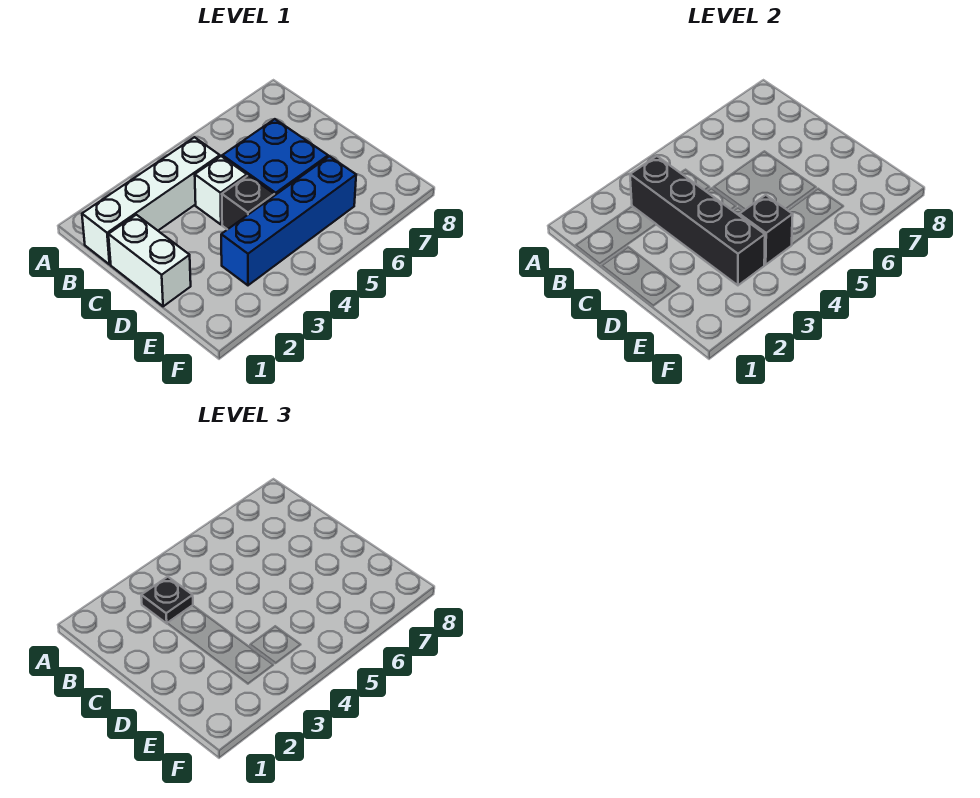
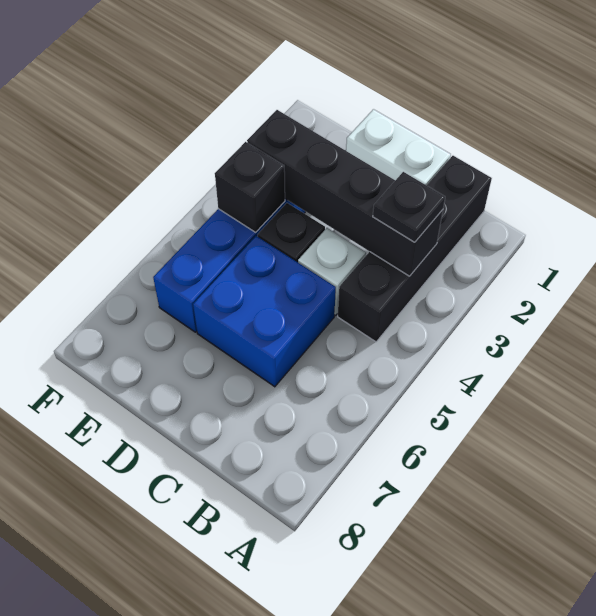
white brick B1:B4 level 1 -> black brick B1:B4 level 1

